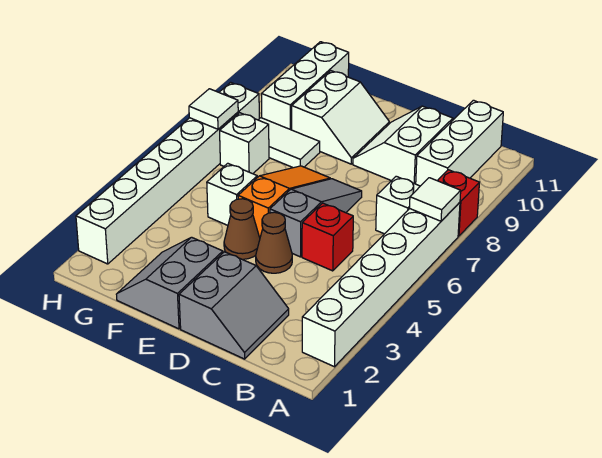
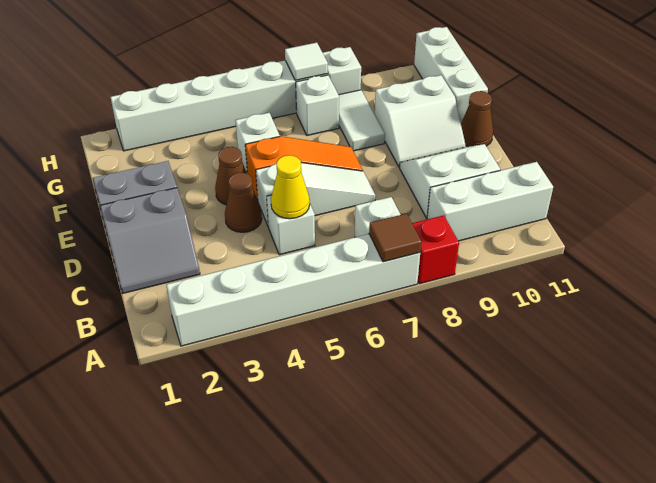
white tile A7 level 2 -> brown tile A7 level 2
red brick C5 level 1 -> white brick C5 level 1
none -> yellow cone C5 level 2
grey slope D5:D7 level 1 top 5 -> white slope D5:D7 level 1 top 5
none -> brown cone E11 level 1
white brick G9:G11 level 1 -> white brick F11:H11 level 1

